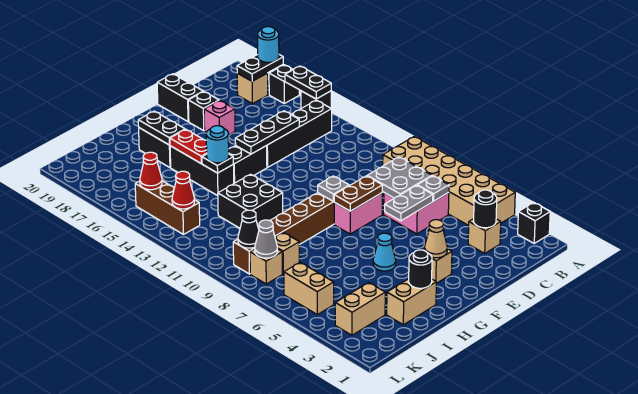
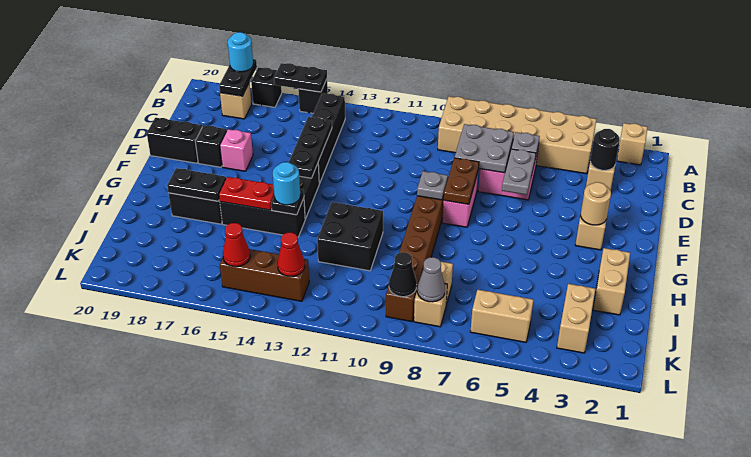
black brick A2 level 1 -> tan brick A2 level 1
tan cone F3 level 2 -> tan round brick F3 level 2
cyan cone G5 level 1 -> none
black round brick H2 level 2 -> none

